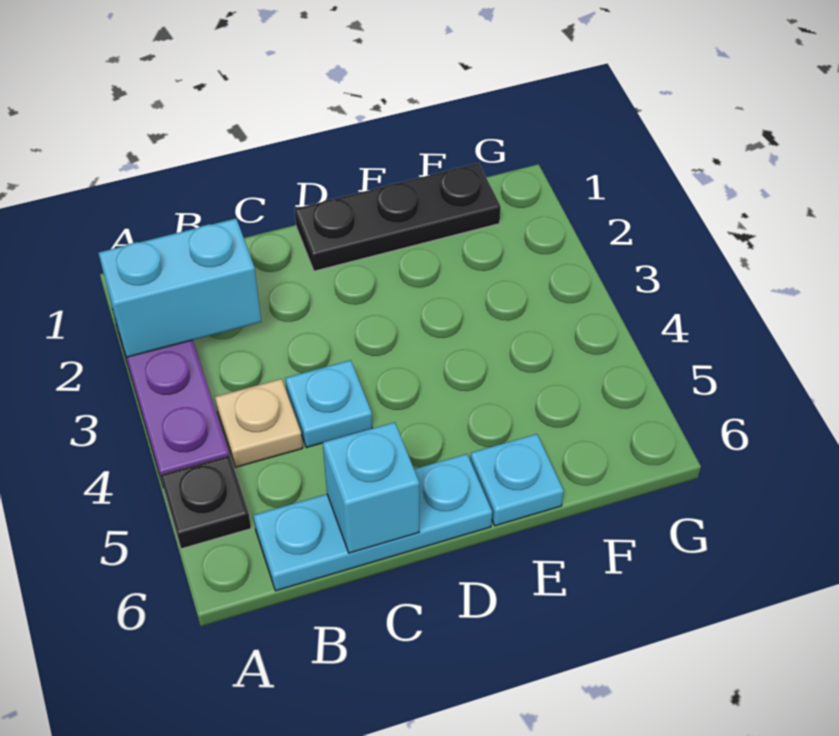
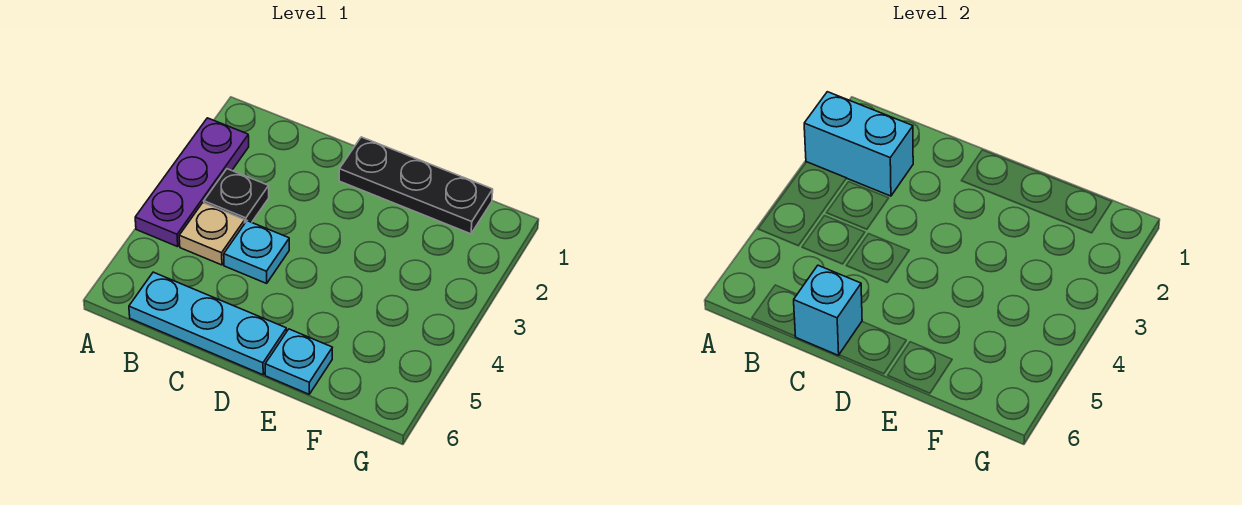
black plate A5 level 1 -> black plate B3 level 1

